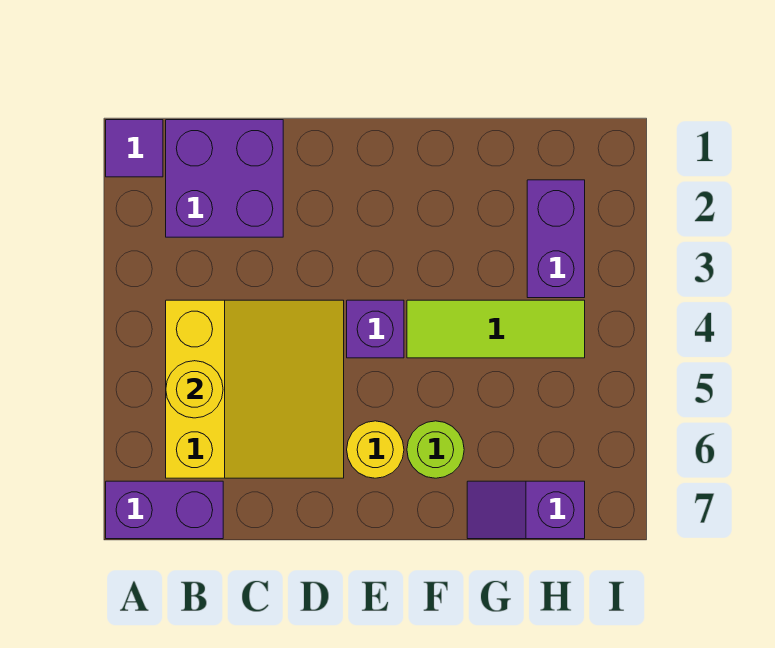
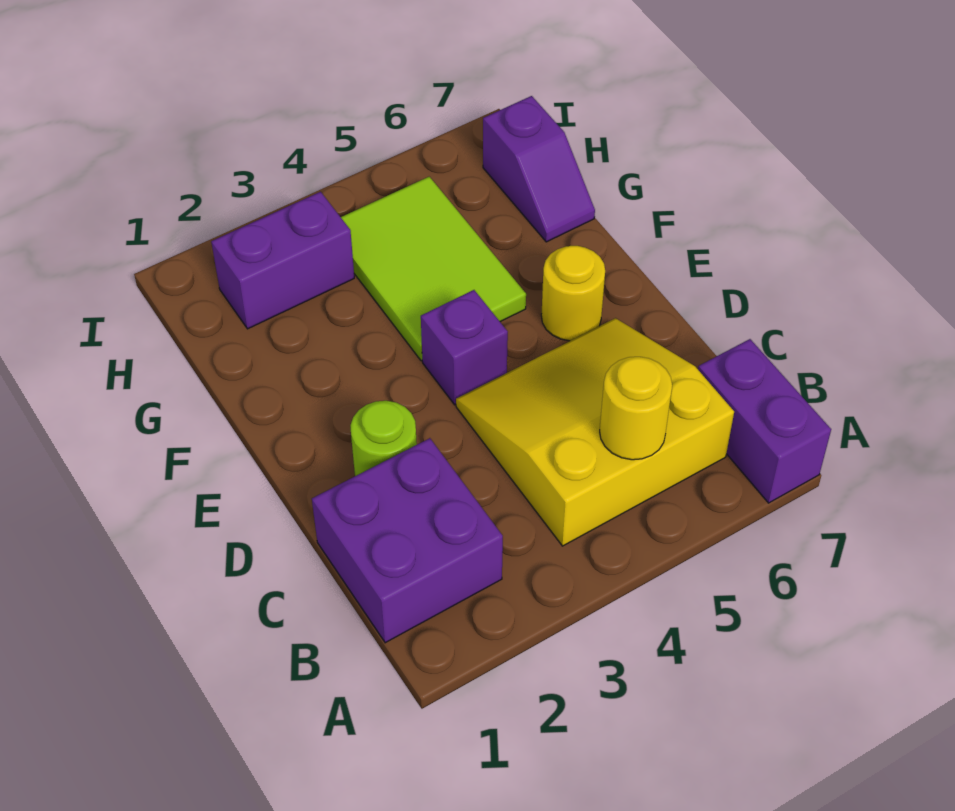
purple tile A1 level 1 -> none
lime tile F4:H4 level 1 -> lime tile F4:H5 level 1
lime round brick F6 level 1 -> lime round brick D2 level 1

